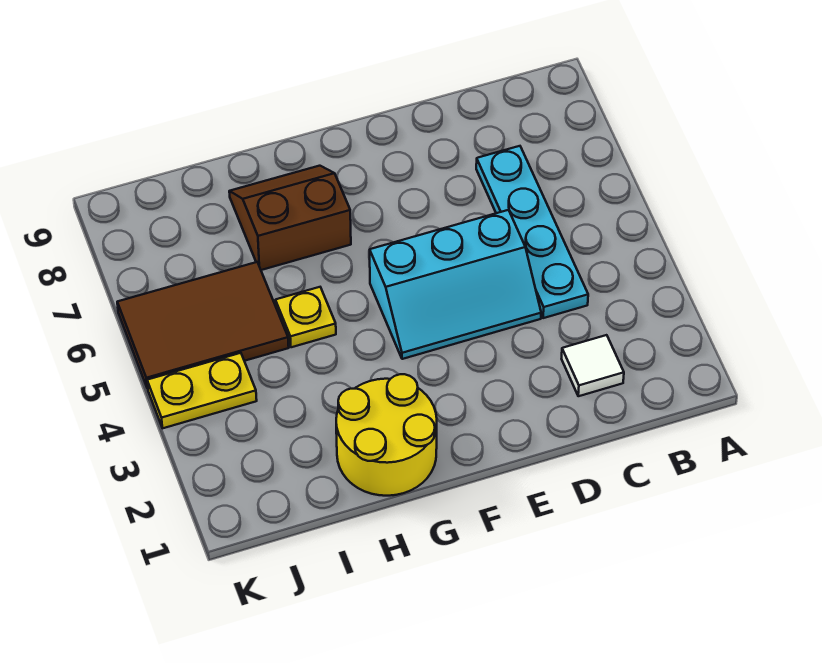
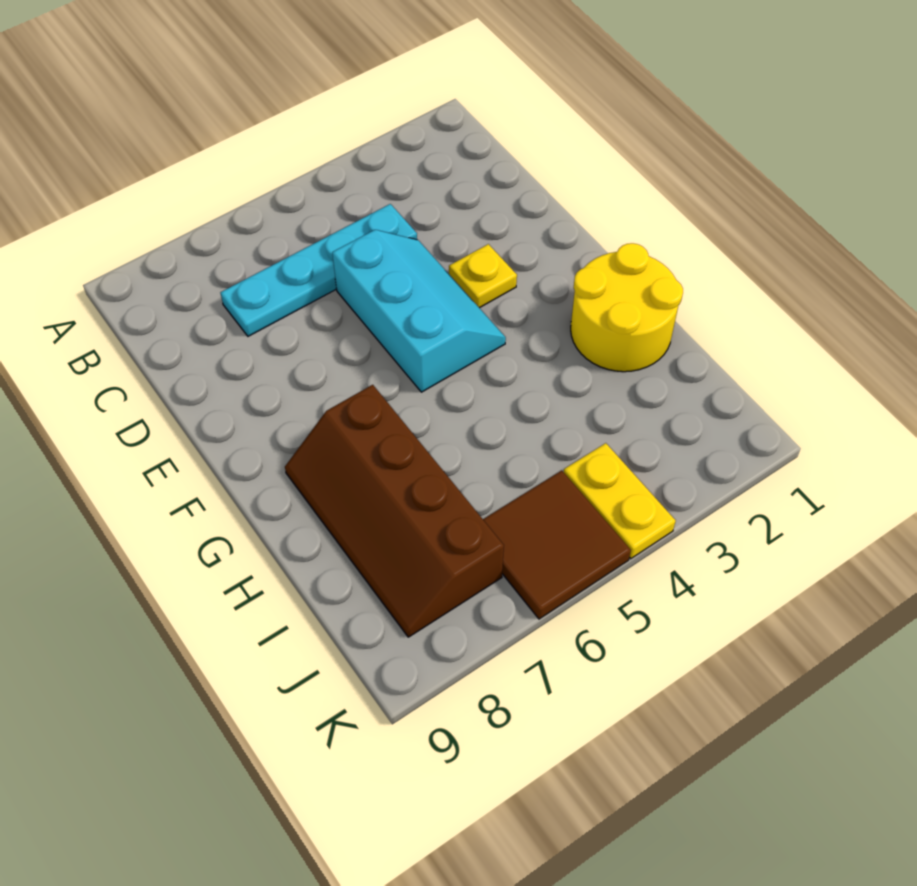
white tile C2 level 1 -> none
brown slope G7:H8 level 1 top 7 -> brown slope G7:J8 level 1 top 7
yellow plate H5 level 1 -> yellow plate E3 level 1
brown tile I5:K6 level 1 -> brown tile J5:K6 level 1

